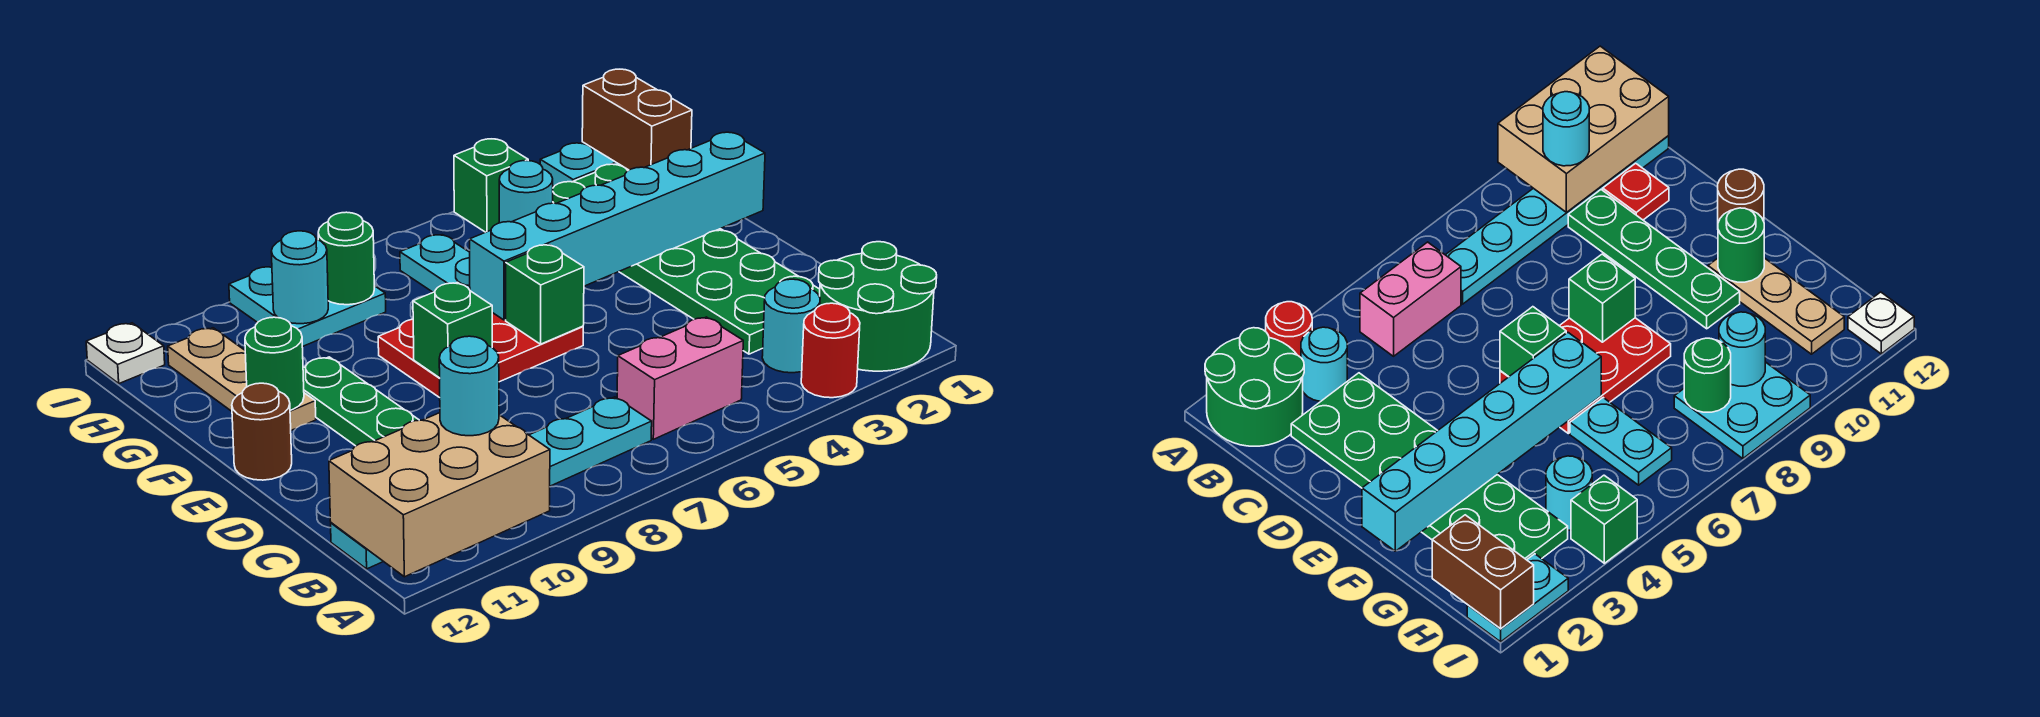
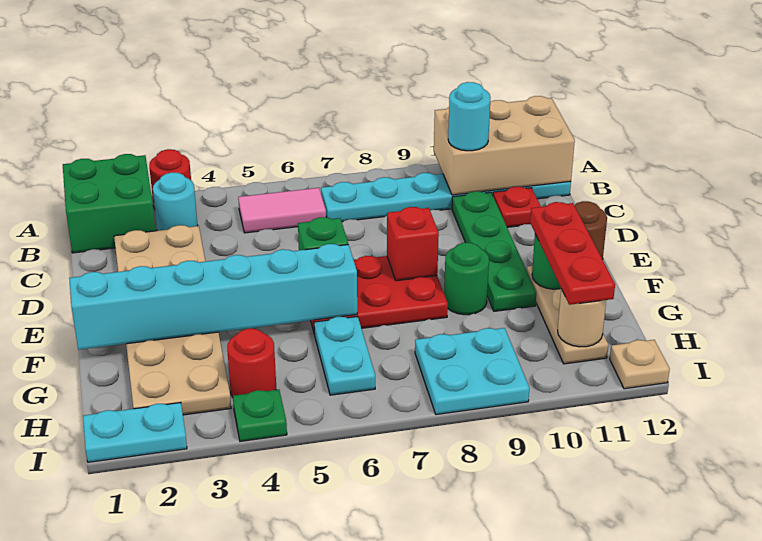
green round brick A1:B2 level 1 -> green brick A1:B2 level 1
pink brick B5:B6 level 1 -> pink tile B5:B6 level 1
green plate C2:H3 level 1 -> tan plate C2:H3 level 1
green brick E8 level 2 -> red brick E8 level 2
none -> red plate F11:H11 level 3
brown brick H1:I1 level 2 -> none
cyan round brick H4 level 1 -> red round brick H4 level 1
green round brick H8 level 2 -> green round brick F9 level 1
cyan round brick H9 level 2 -> none
none -> tan round brick H11 level 2
green brick I4 level 1 -> green plate I4 level 1
white plate I12 level 1 -> tan plate I12 level 1

